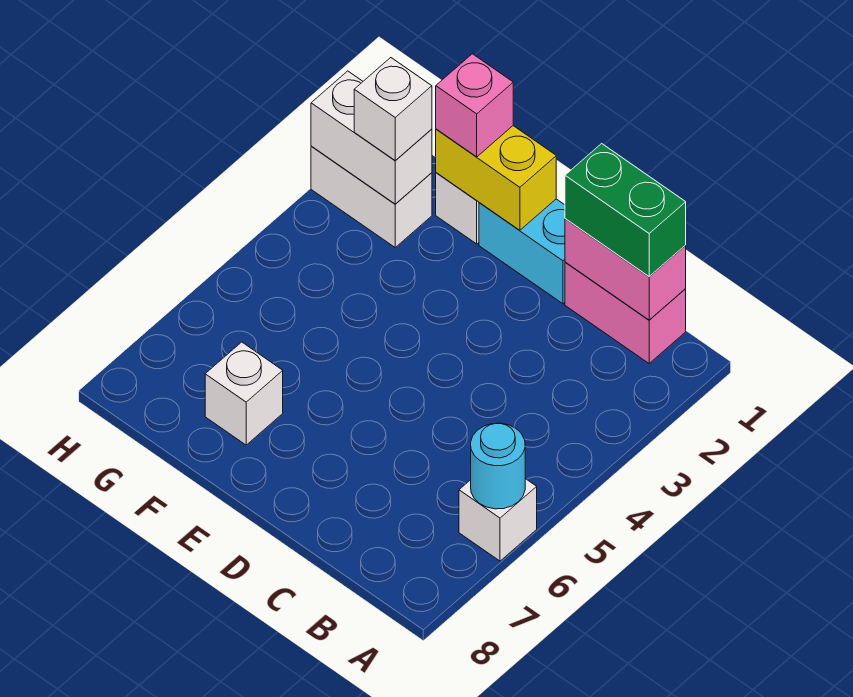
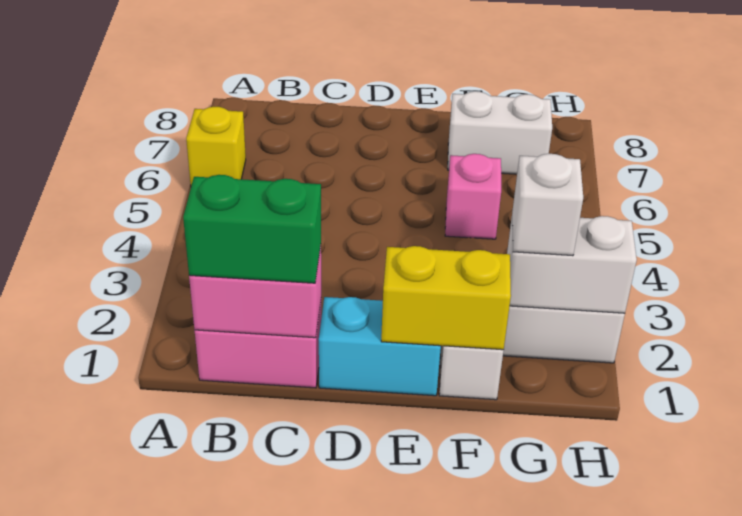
white brick A6 level 1 -> yellow brick A6 level 1
cyan round brick A6 level 2 -> none
pink brick F1 level 3 -> pink brick F5 level 1
white brick F7 level 1 -> white brick F7:G7 level 1

